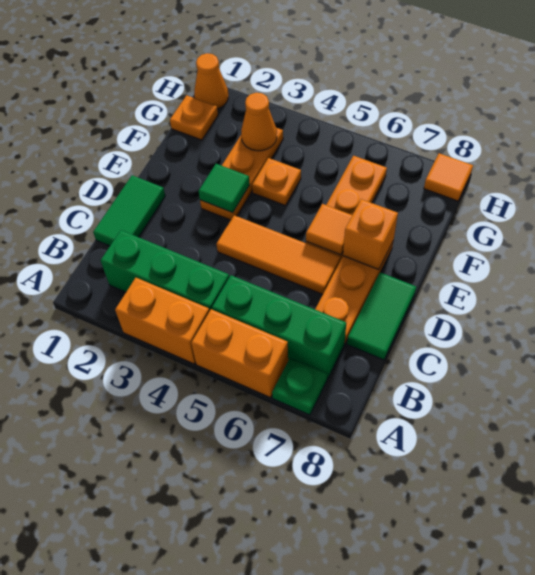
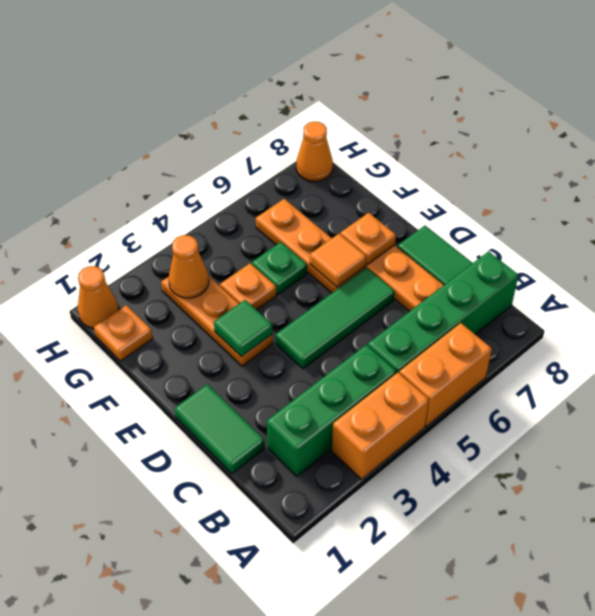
green plate A7 level 1 -> green plate F5 level 1
green brick B5:B7 level 1 -> green brick B5:B8 level 1
orange tile D4:D6 level 1 -> green tile D4:D6 level 1
orange brick E7 level 2 -> orange plate E7 level 2
orange tile H8 level 1 -> orange cone H8 level 1

